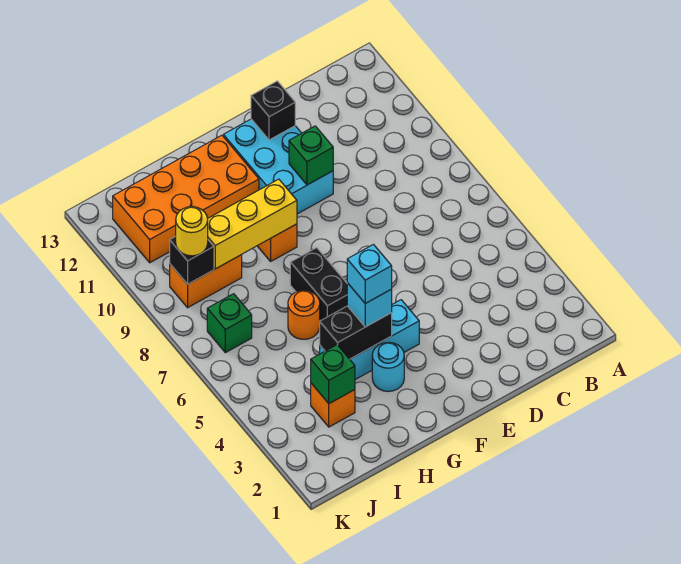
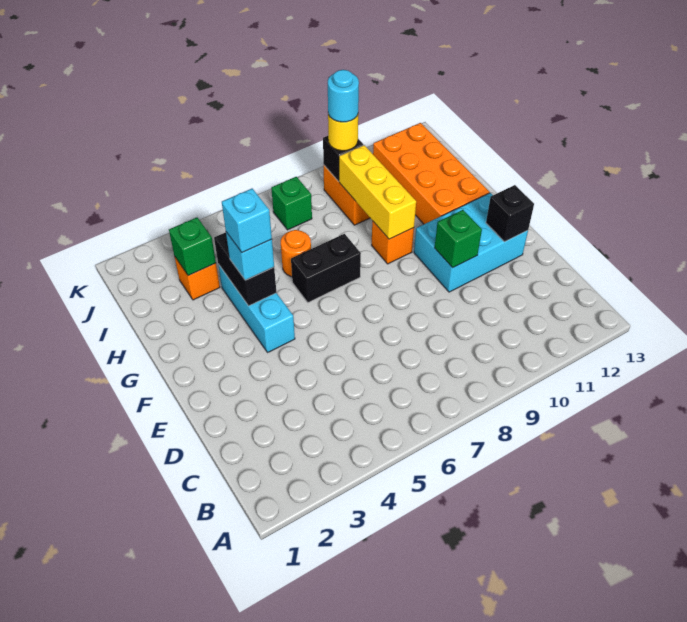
cyan round brick G3 level 1 -> cyan round brick J9 level 4

